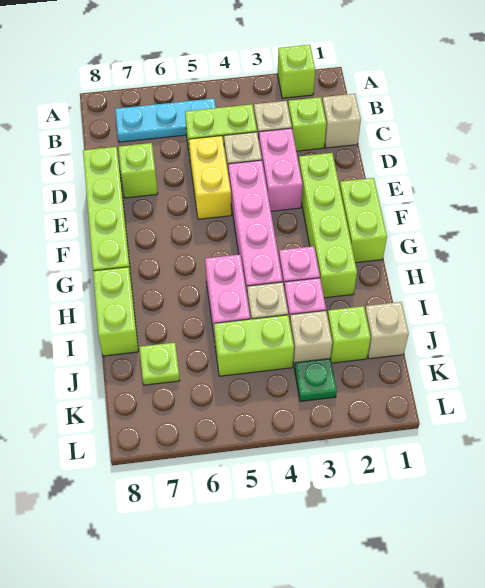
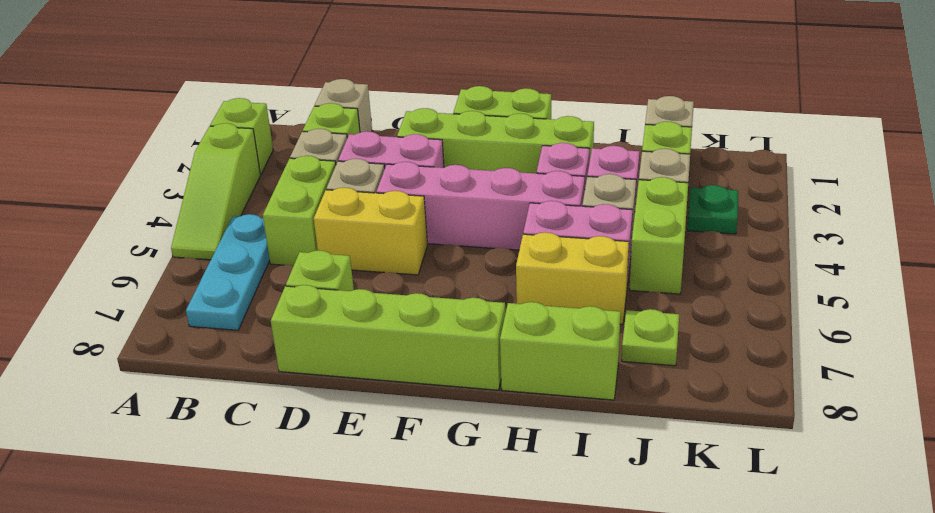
none -> lime slope A3:A5 level 1 top 3
none -> yellow brick H6:I6 level 1

